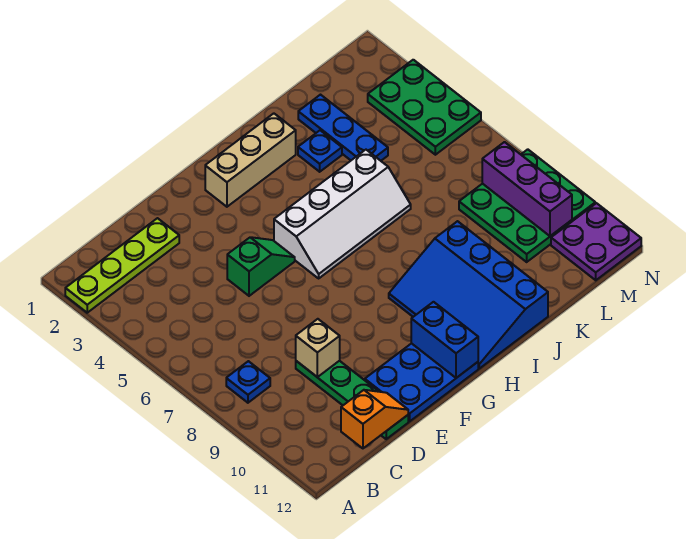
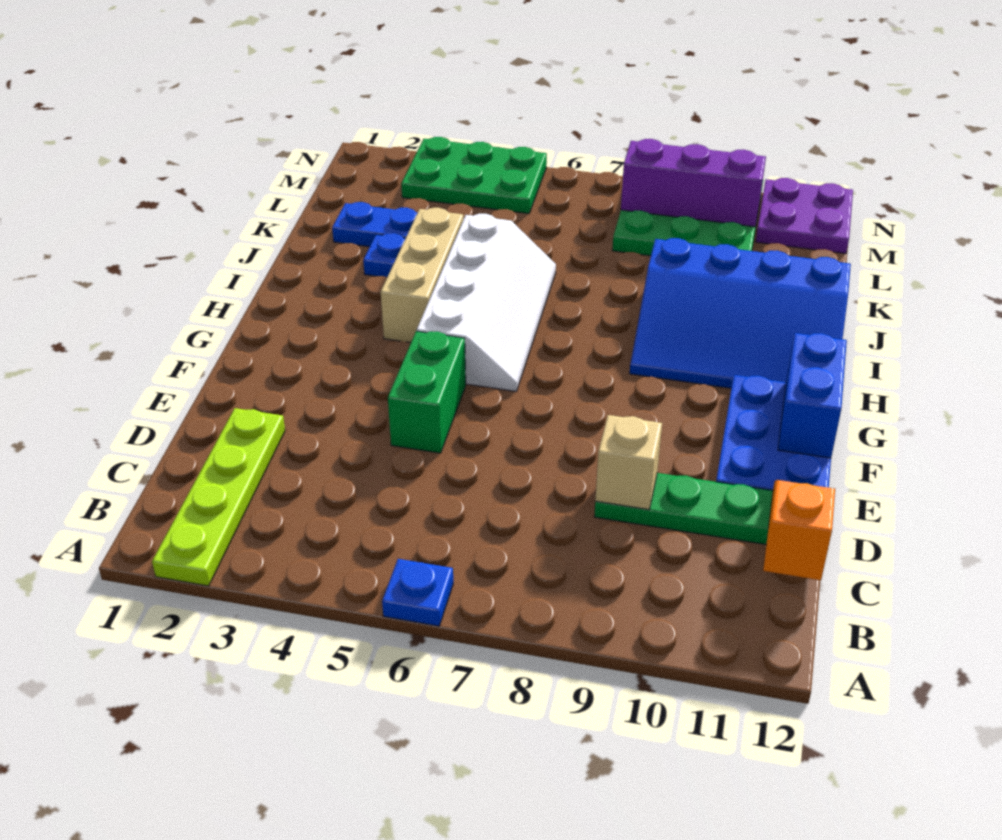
blue plate B8 level 1 -> blue plate A6 level 1
green slope E5:F5 level 1 top E -> green brick E5:F5 level 1
tan brick G2:I2 level 1 -> tan brick H4:J4 level 1
blue brick G11:G12 level 2 -> blue brick F12:G12 level 2

